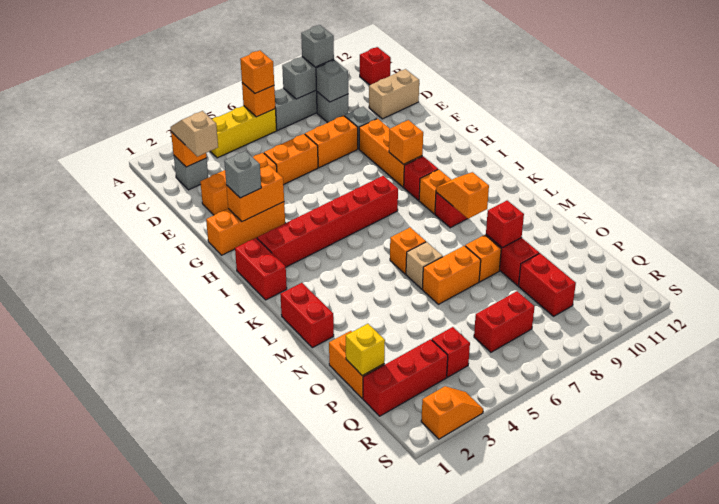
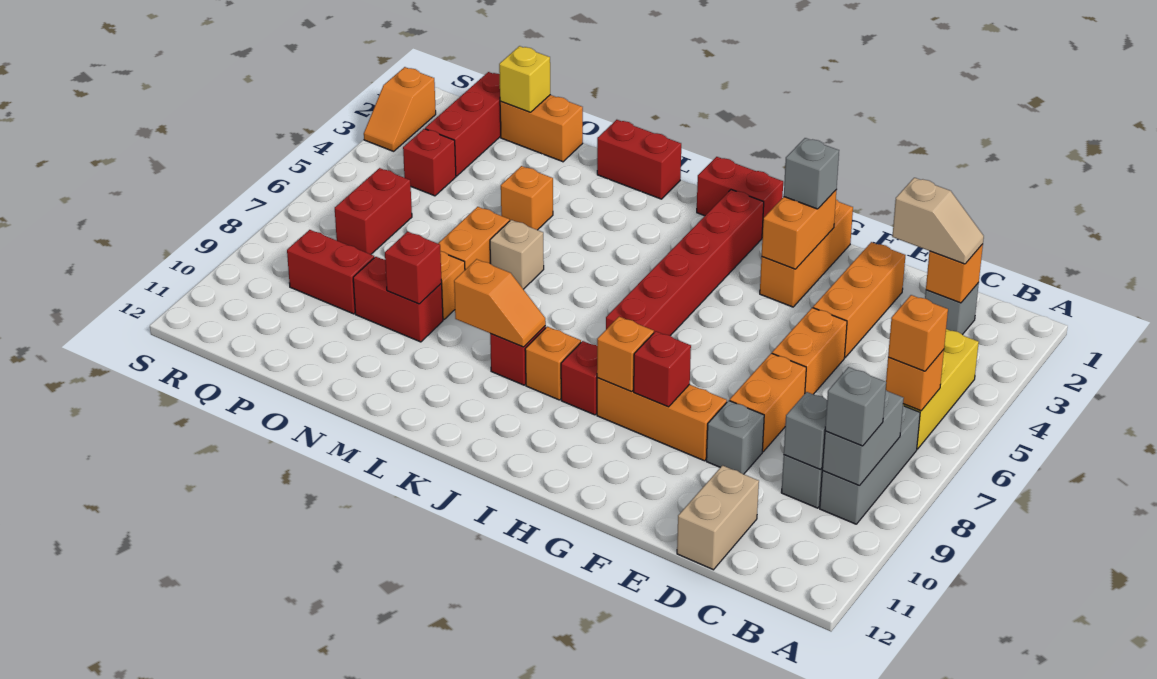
red brick B12 level 1 -> red brick G9 level 2
orange brick L6 level 1 -> orange brick N4 level 1

